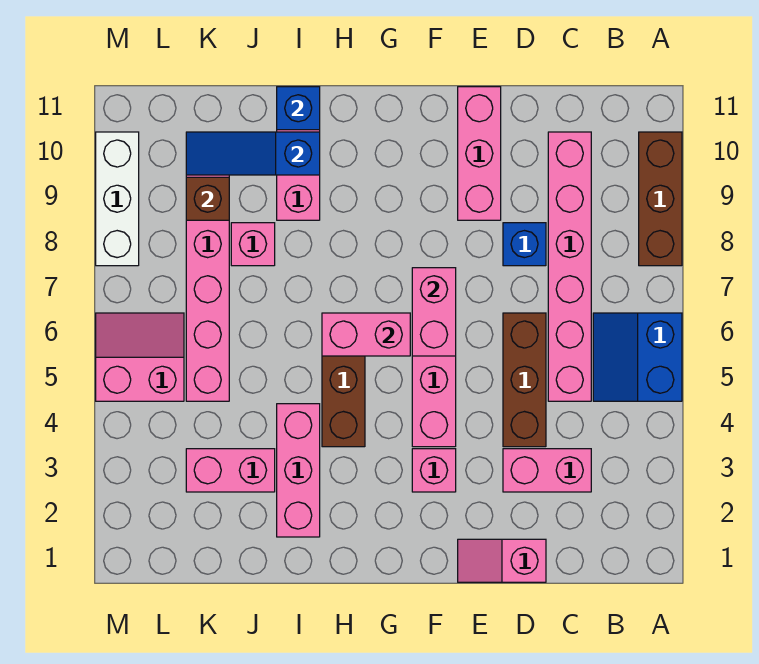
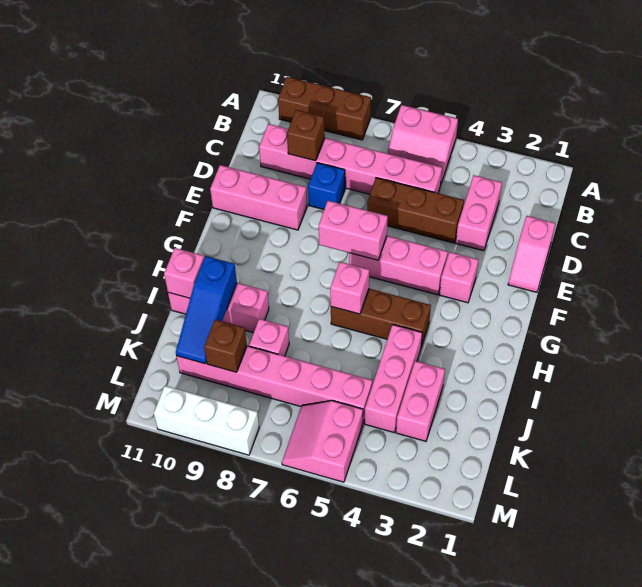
blue slope A5:B6 level 1 top A -> pink slope A5:B6 level 1 top A
none -> brown brick C9 level 2
pink brick G6:H6 level 2 -> pink brick H6 level 2
pink brick I2:I4 level 1 -> pink brick I4:K4 level 1
blue brick I11 level 2 -> pink brick I11 level 2

